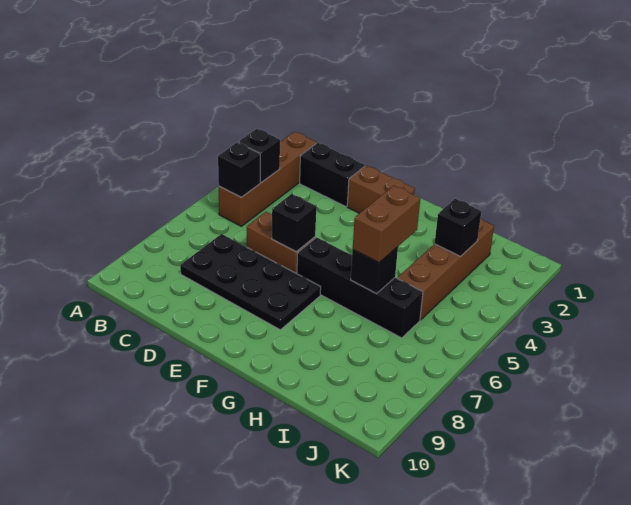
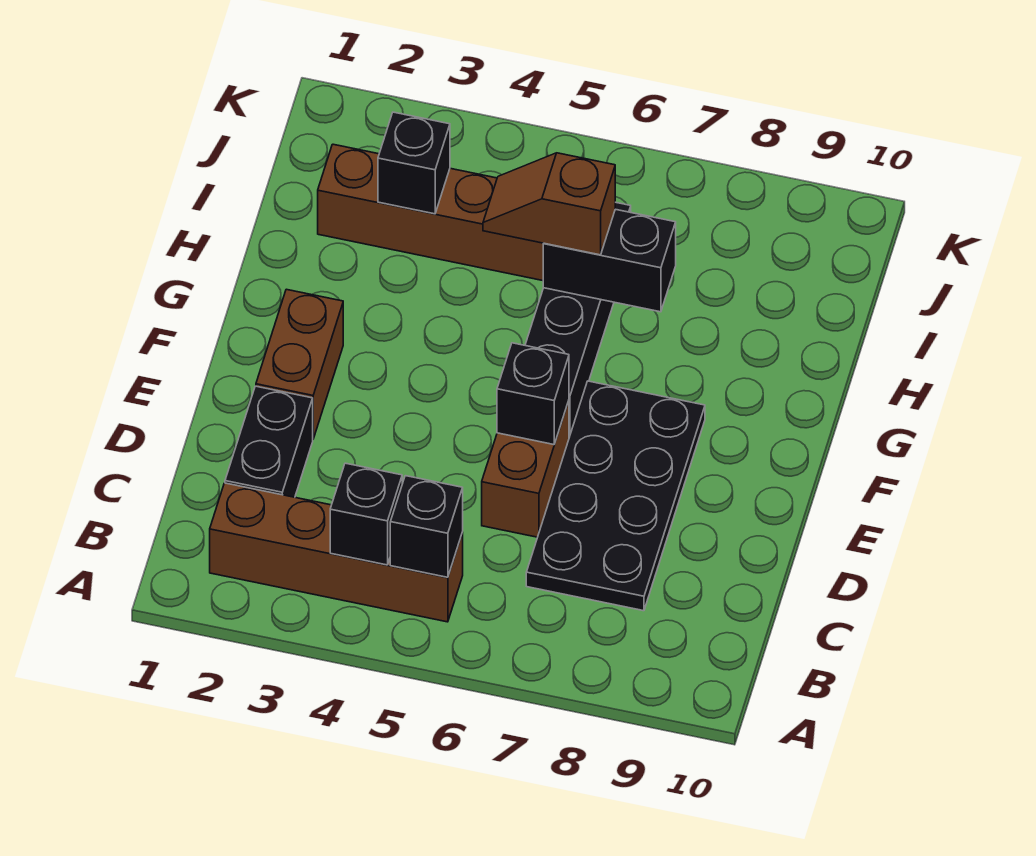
brown brick H5:H6 level 3 -> brown slope H5:H6 level 3 top 6
black brick H6 level 2 -> black brick H6:H7 level 2

